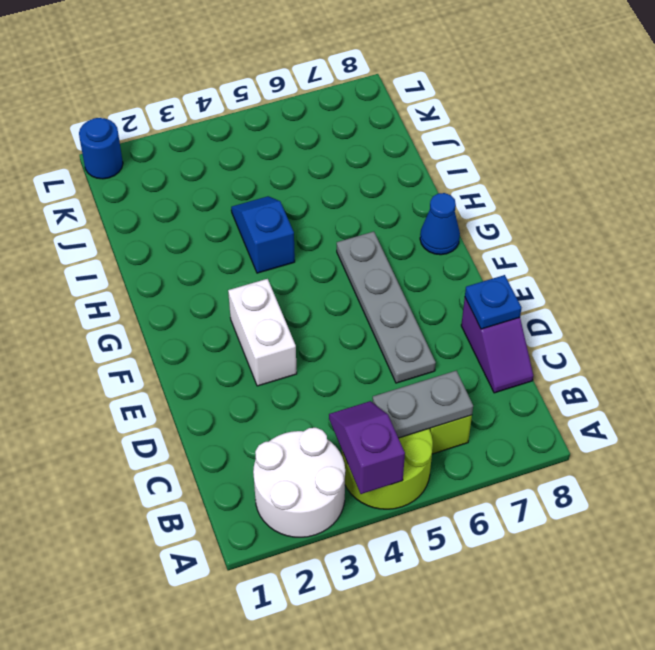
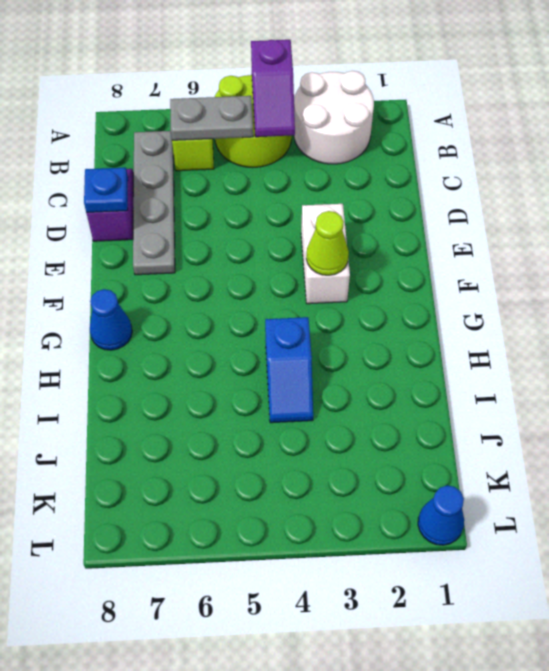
grey plate D6:G6 level 1 -> grey plate B7:E7 level 1
none -> lime cone F3 level 2
blue round brick L1 level 1 -> blue cone L1 level 1

